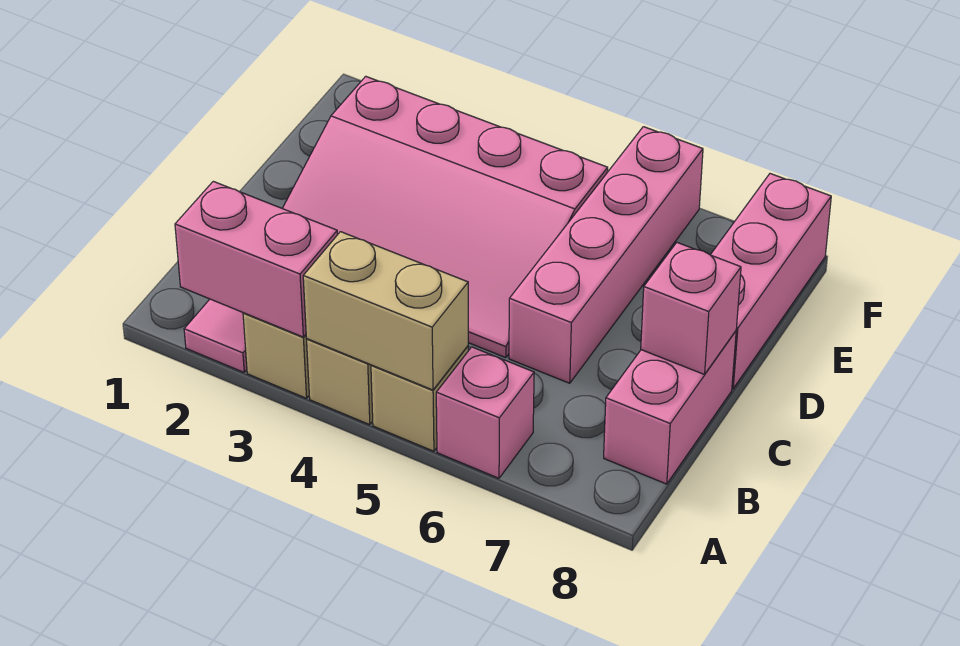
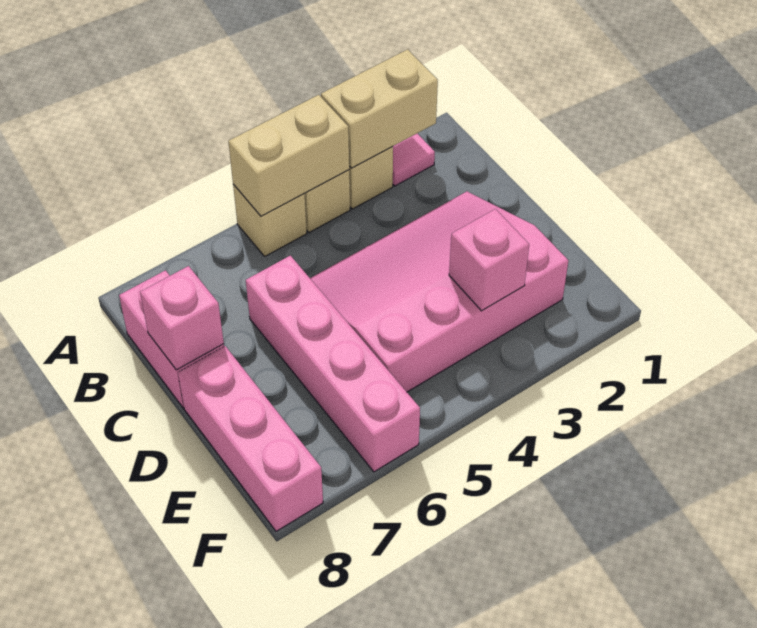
pink brick A2:A3 level 2 -> tan brick A2:A3 level 2
pink brick A6 level 1 -> pink brick E3 level 2

